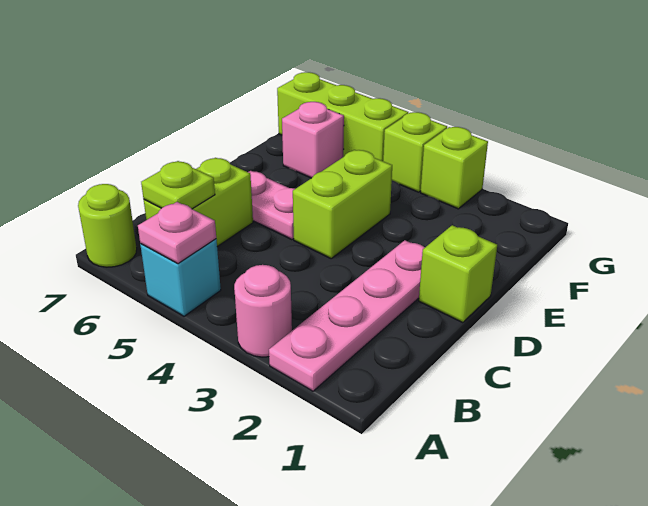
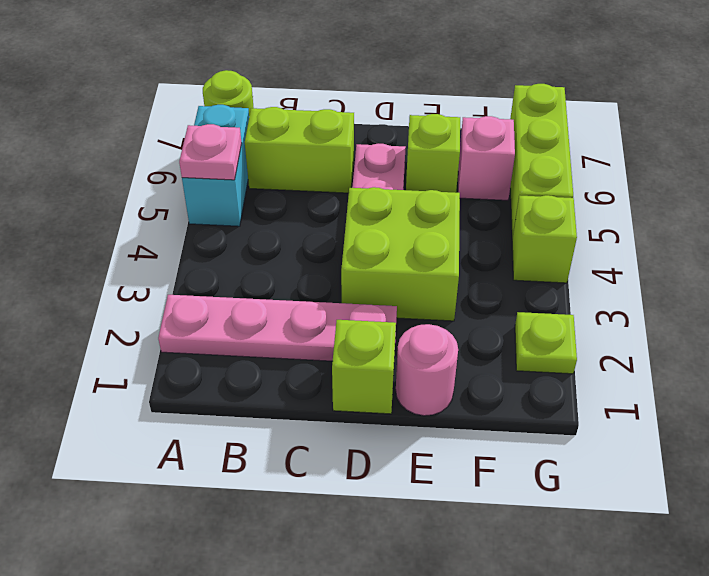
pink round brick A3 level 1 -> pink round brick E1 level 1
cyan brick A5 level 1 -> cyan brick A5:A6 level 1
lime plate B6 level 2 -> lime plate G2 level 1
lime brick D4:E4 level 1 -> lime brick D3:E4 level 1
lime brick G3 level 1 -> lime brick E6 level 1

